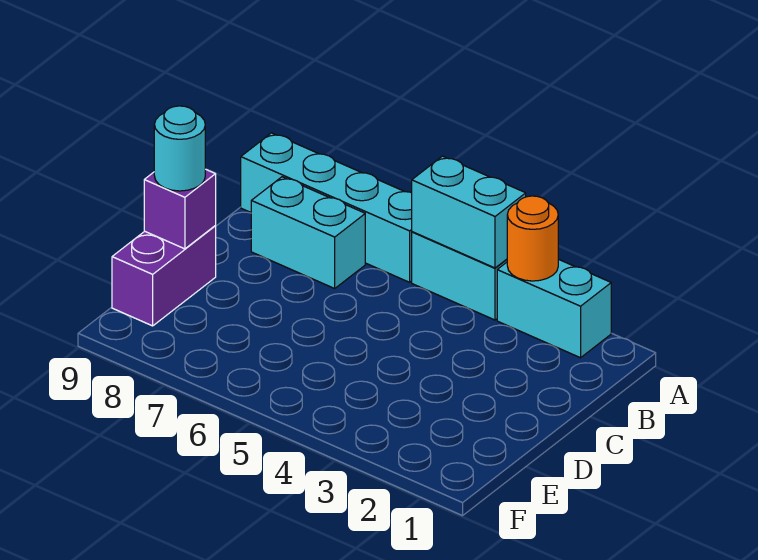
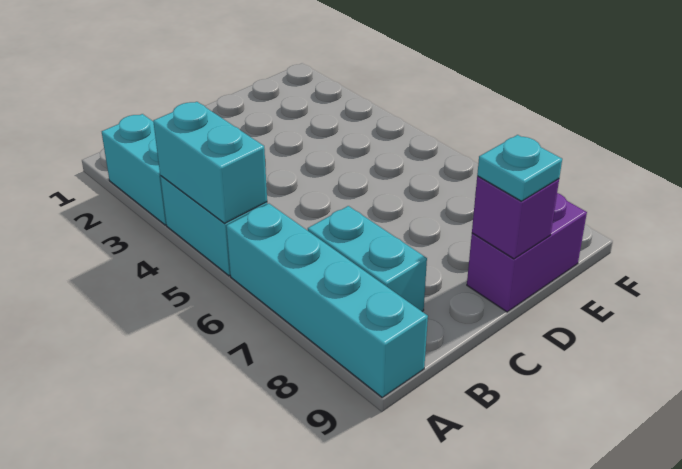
orange round brick A3 level 2 -> none
cyan round brick D9 level 3 -> cyan plate D9 level 3

